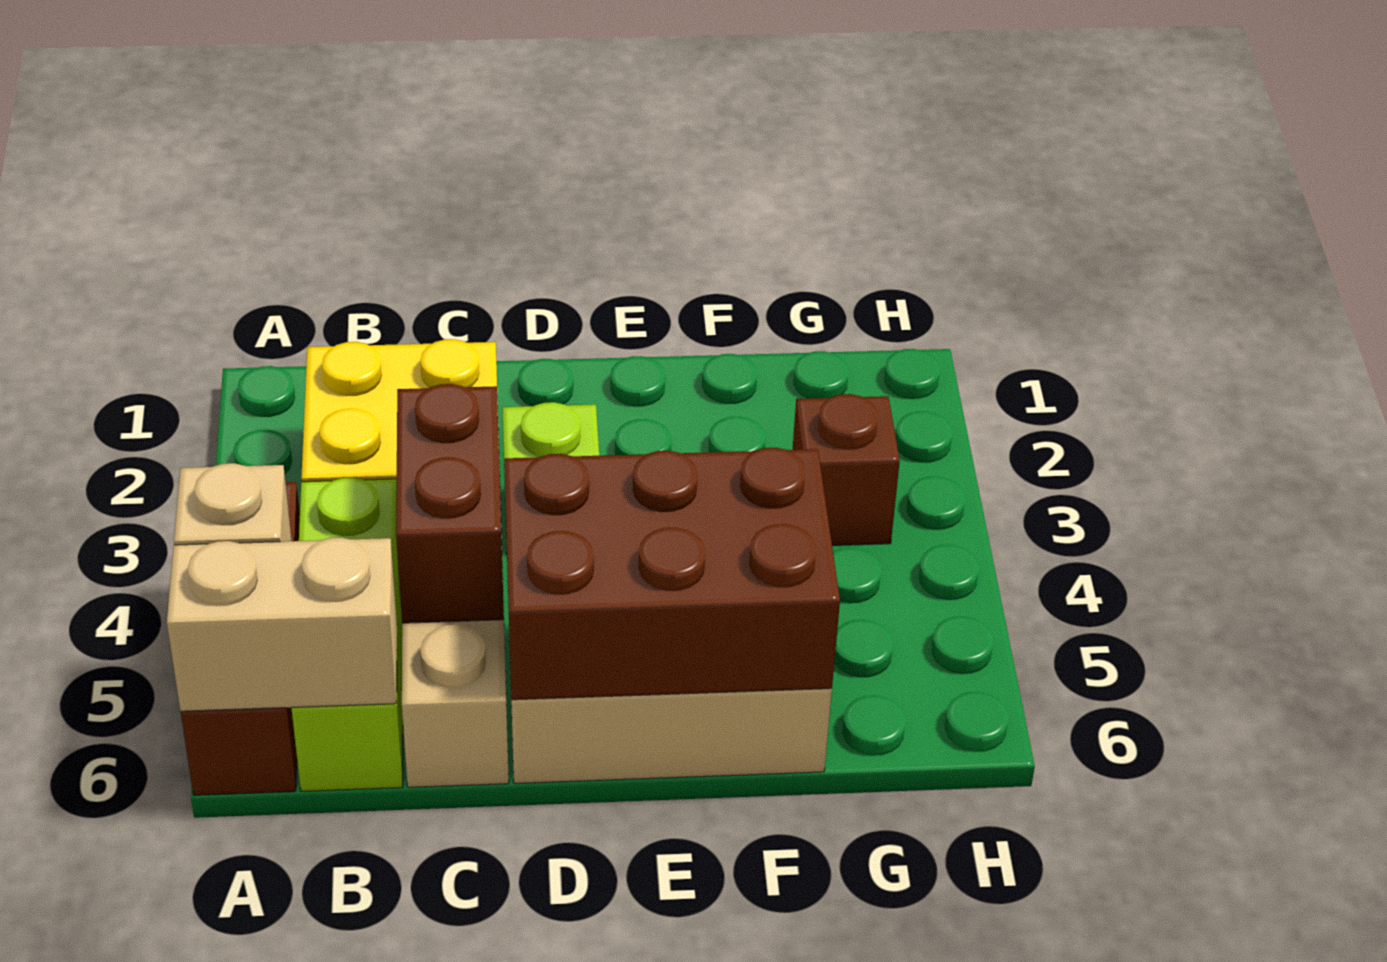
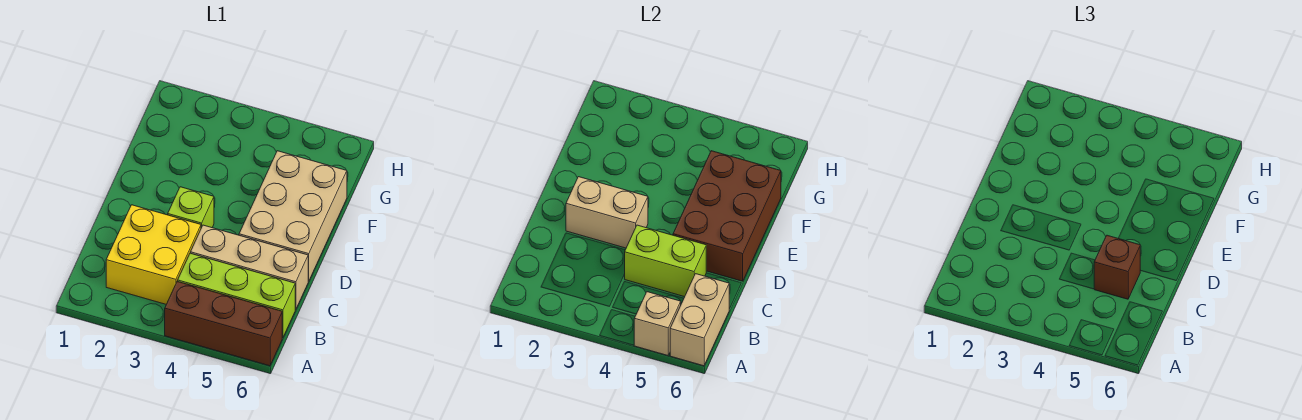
brown brick C4:C5 level 2 -> lime brick C4:C5 level 2
none -> tan brick D2:D3 level 2
brown brick G3 level 1 -> brown brick C5 level 3

